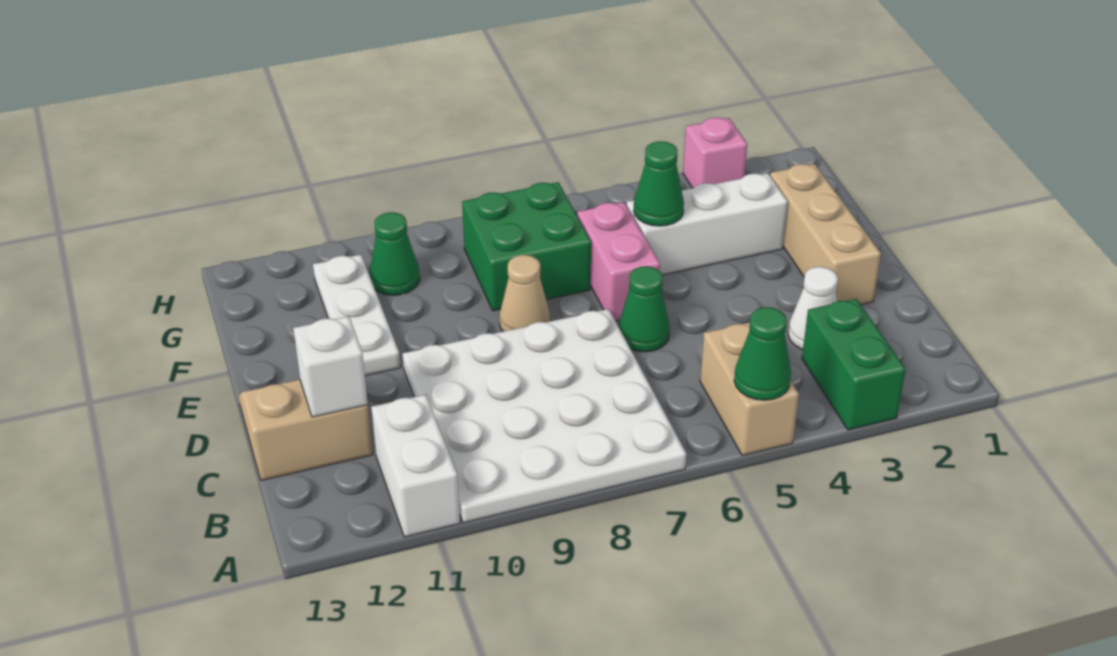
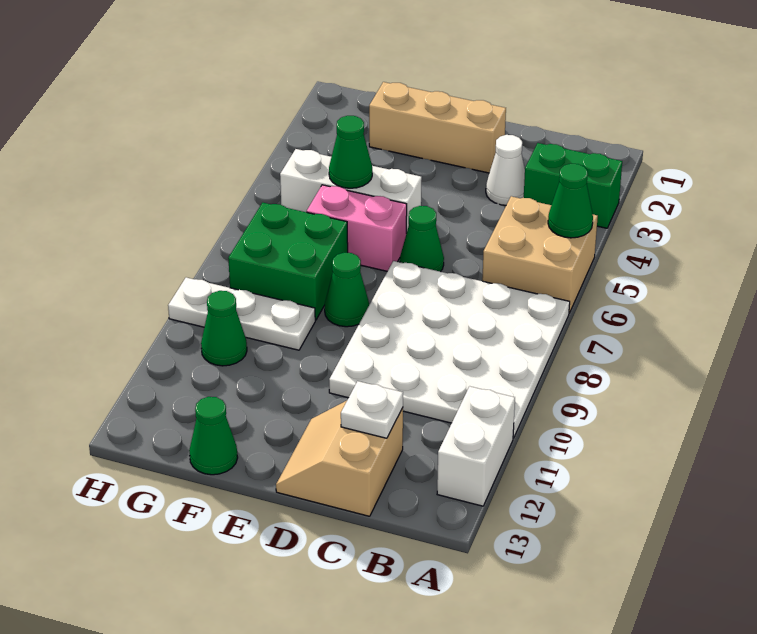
tan brick A5:B5 level 1 -> tan brick A5:B6 level 1
white brick A11:B11 level 1 -> white brick A11:A12 level 1
white brick C12 level 2 -> white plate C12 level 2
tan cone E8 level 1 -> green cone E8 level 1
white plate E11:G11 level 1 -> white plate F9:H9 level 1
white brick F3:F5 level 1 -> white brick E5:G5 level 1
none -> green cone F13 level 1
pink brick H3 level 1 -> none

